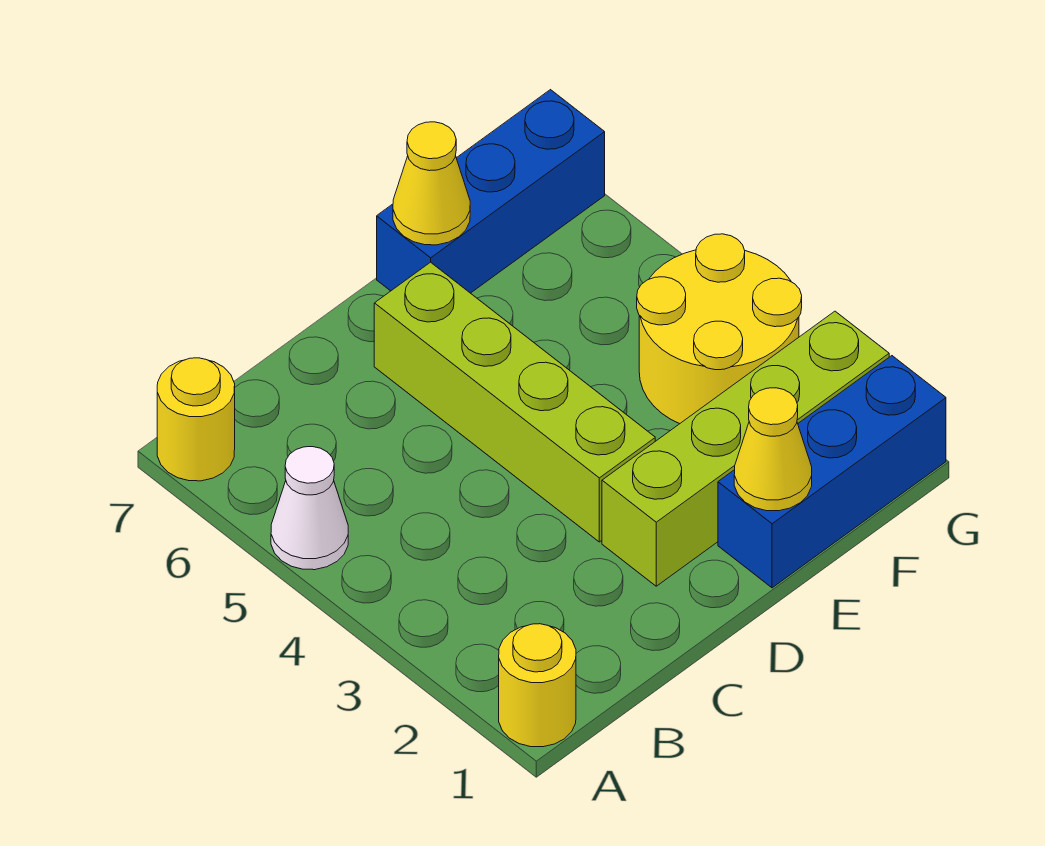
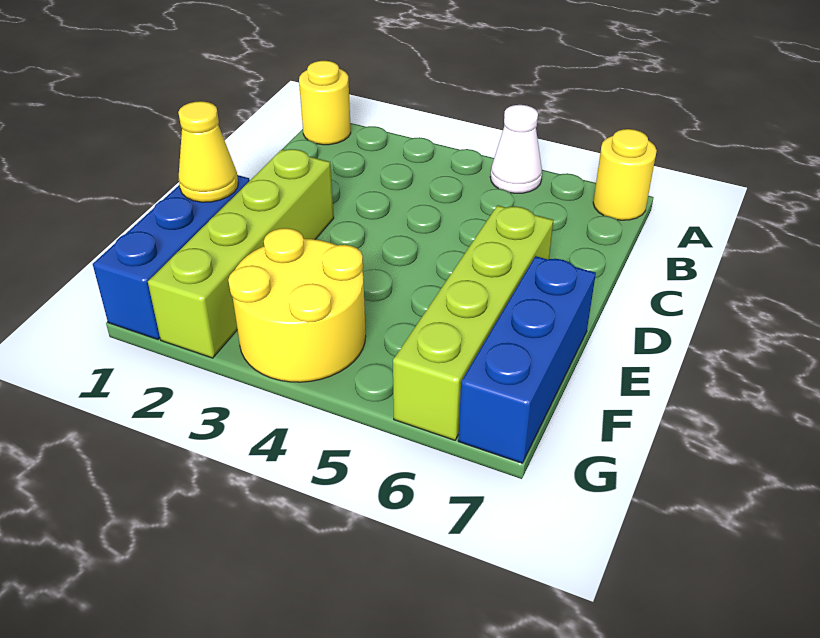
lime brick D3:D6 level 1 -> lime brick D6:G6 level 1
yellow cone E7 level 2 -> none

